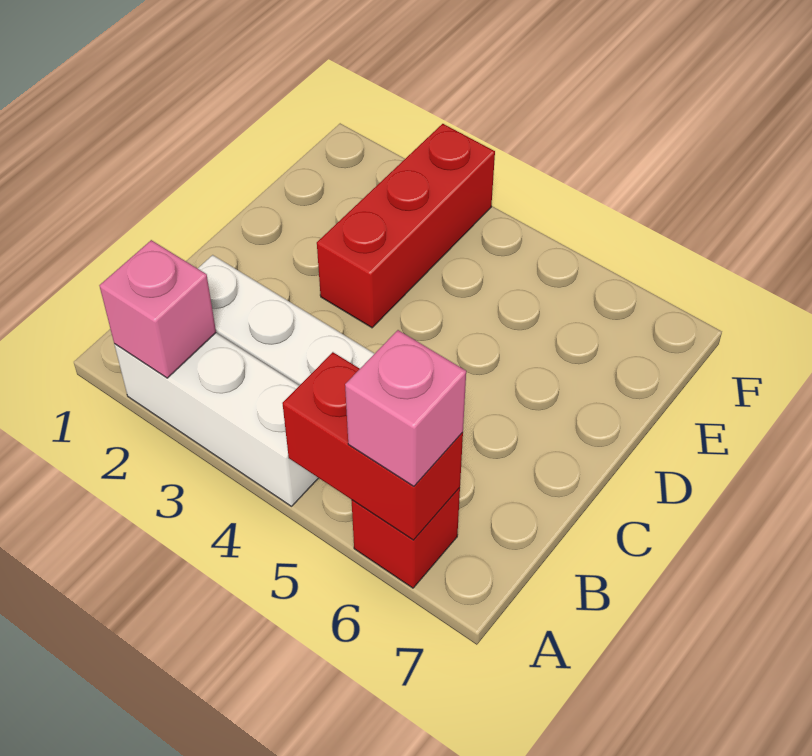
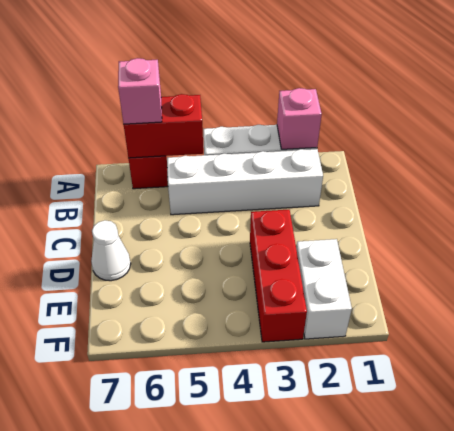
none -> white cone D7 level 1
none -> white brick E2:F2 level 1

